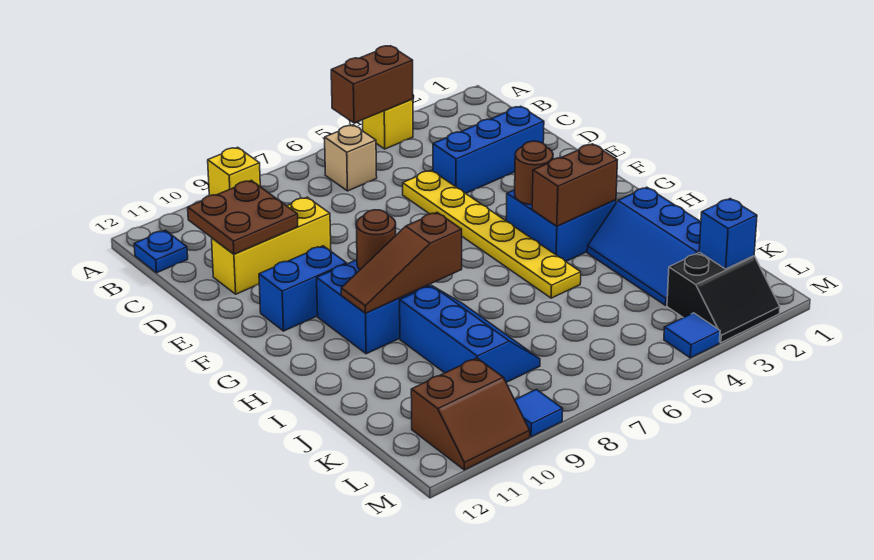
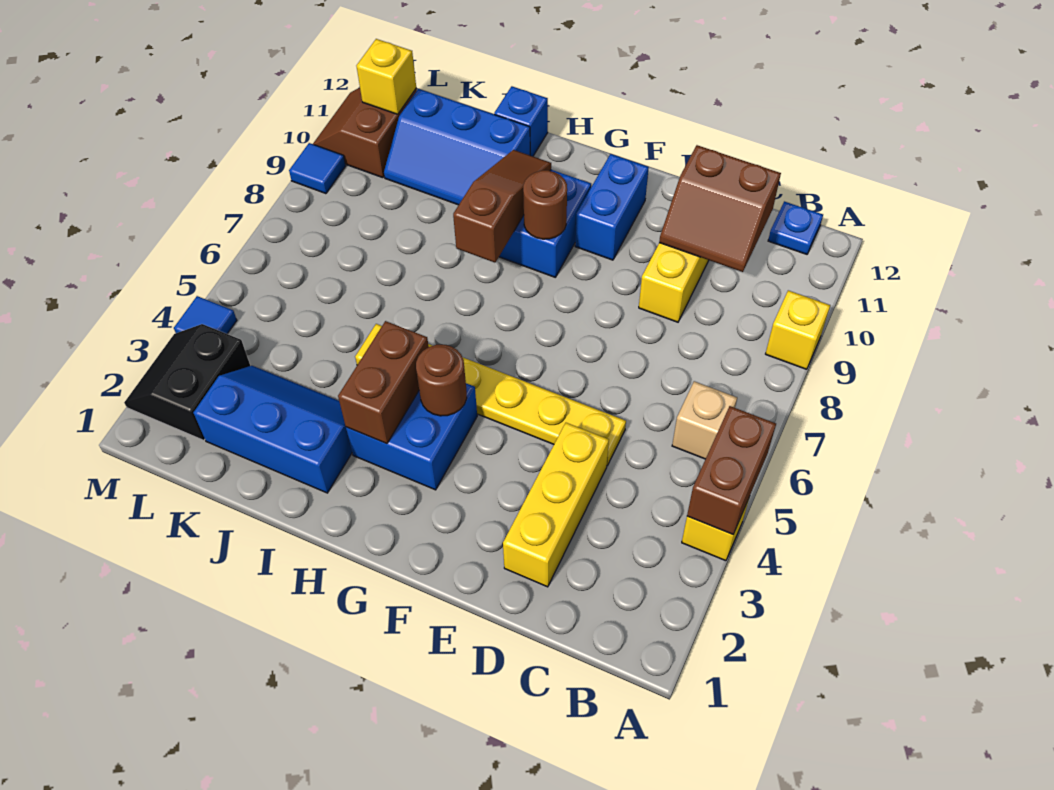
brown plate C10:D11 level 2 -> brown slope C10:D11 level 2 top 11
blue brick D2:D4 level 1 -> yellow brick D2:D4 level 1
blue slope I8:K9 level 1 top 9 -> blue slope I10:K11 level 1 top 11
blue brick L2 level 2 -> blue brick I12 level 1
none -> yellow brick L11 level 2

